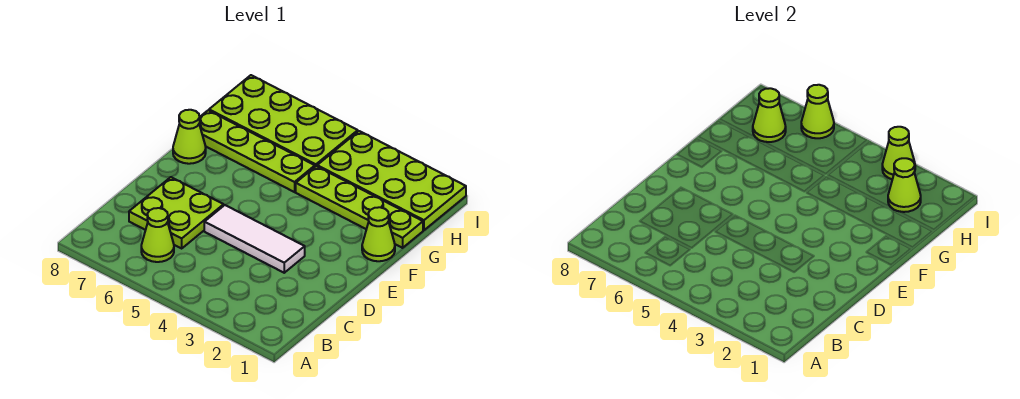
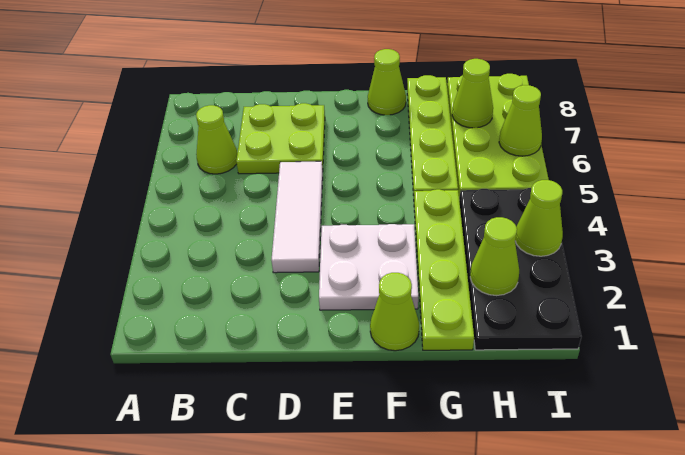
none -> white plate E2:F3 level 1
lime plate H1:I4 level 1 -> black plate H1:I4 level 1

